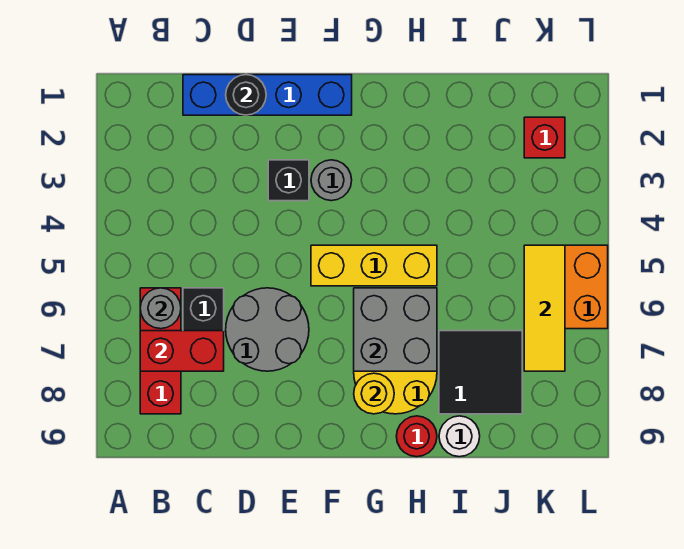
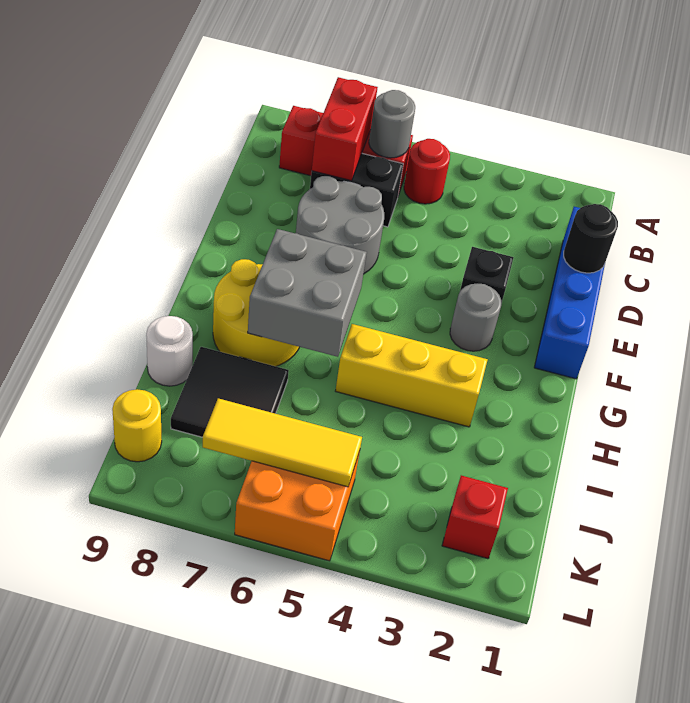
yellow brick F5:H5 level 1 -> yellow brick H3:H5 level 1
yellow round brick G8 level 2 -> yellow round brick K9 level 1
red round brick H9 level 1 -> red round brick B5 level 1

